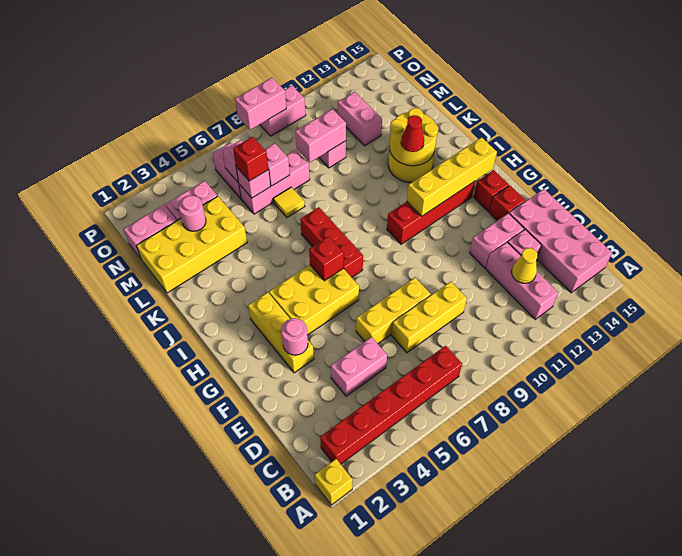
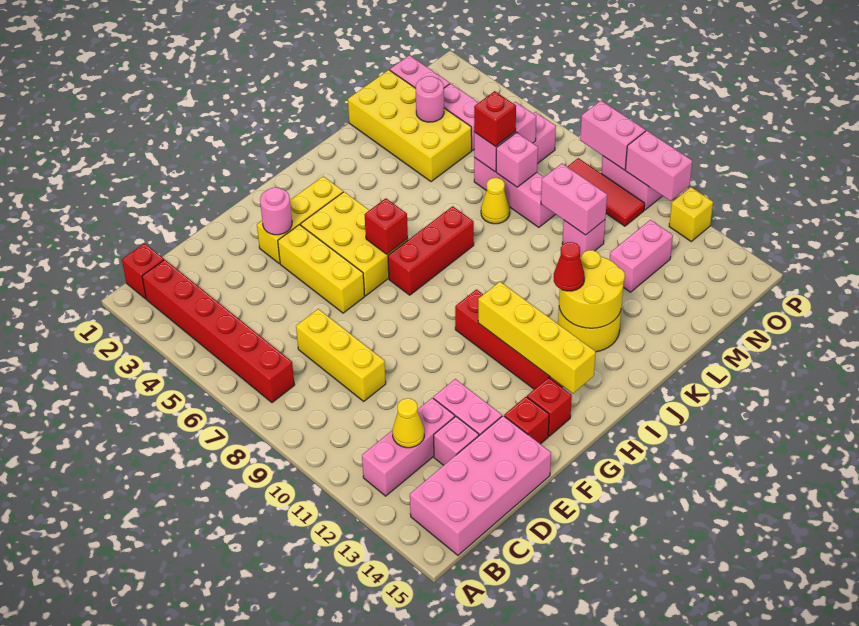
yellow brick A1 level 1 -> yellow brick P12 level 1
none -> red brick B1 level 1
pink brick D4:D5 level 1 -> pink brick P10:P11 level 2
yellow brick E6:E8 level 1 -> yellow brick F4:F6 level 1
yellow tile L7 level 1 -> yellow cone L7 level 1
none -> red tile O8:O10 level 1

